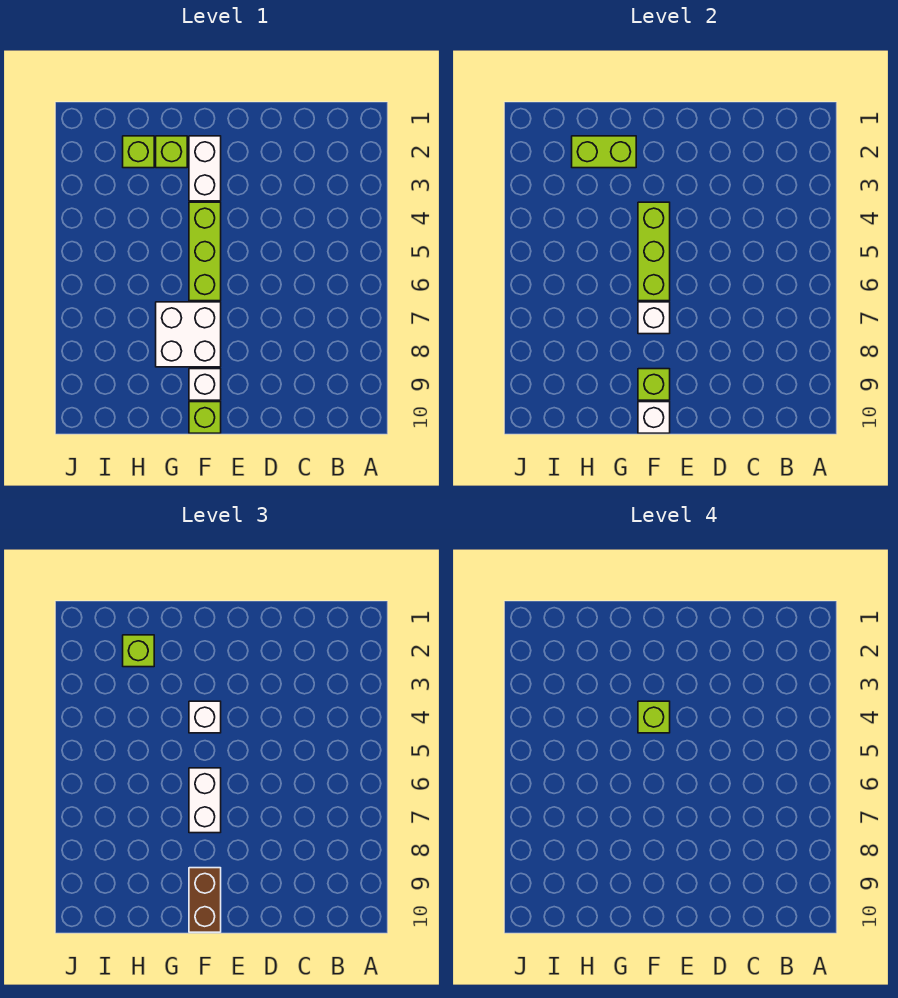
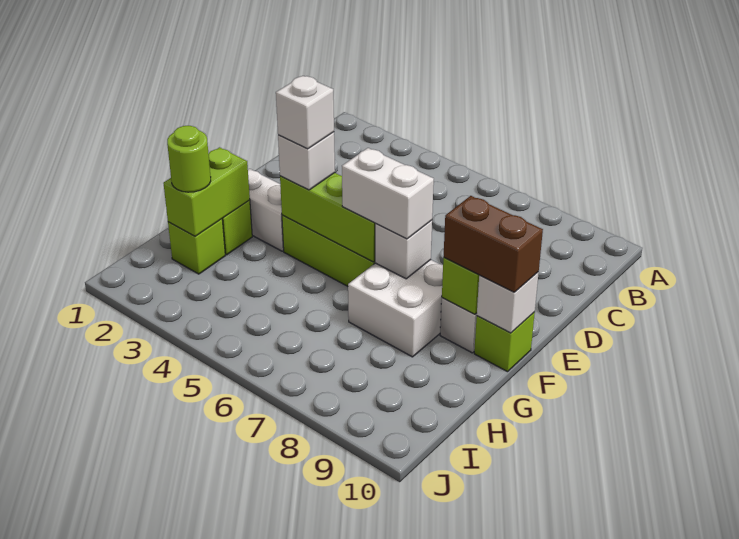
lime brick F4 level 4 -> white brick F4 level 4
lime brick H2 level 3 -> lime round brick H2 level 3

